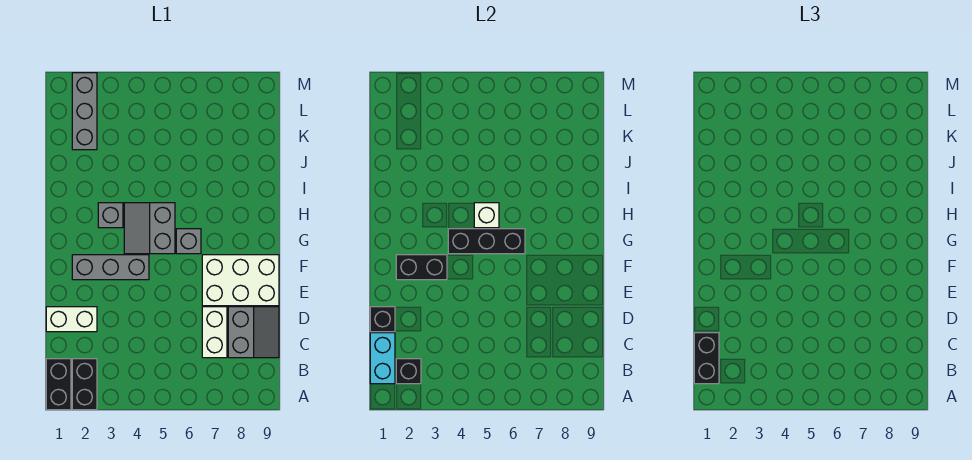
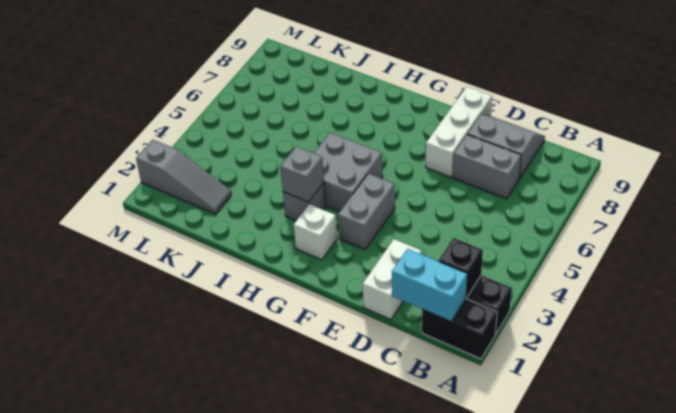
black brick B1:C1 level 3 -> none
white brick C7:D7 level 1 -> grey brick C7:D7 level 1
black brick D1 level 2 -> none
white brick E7:F9 level 1 -> white brick E7:E9 level 1
grey brick F2:F4 level 1 -> grey brick F3:F4 level 1
black brick F2:F3 level 2 -> none
grey slope G4:H5 level 1 top 5 -> grey brick G4:H5 level 1
black brick G4:G6 level 2 -> none
grey brick G6 level 1 -> grey brick H3 level 2
white brick H5 level 2 -> white brick G2 level 1
grey brick K2:M2 level 1 -> grey slope K2:M2 level 1 top M

